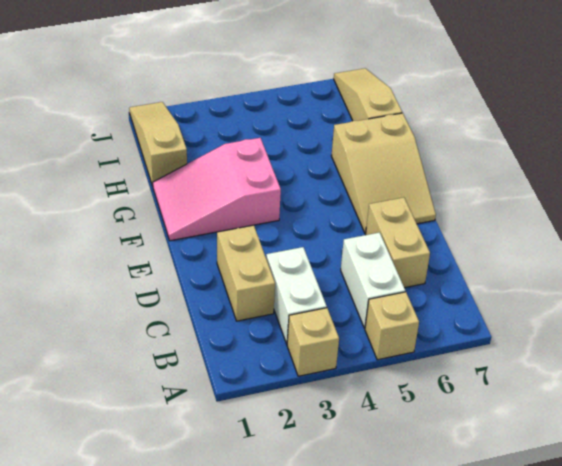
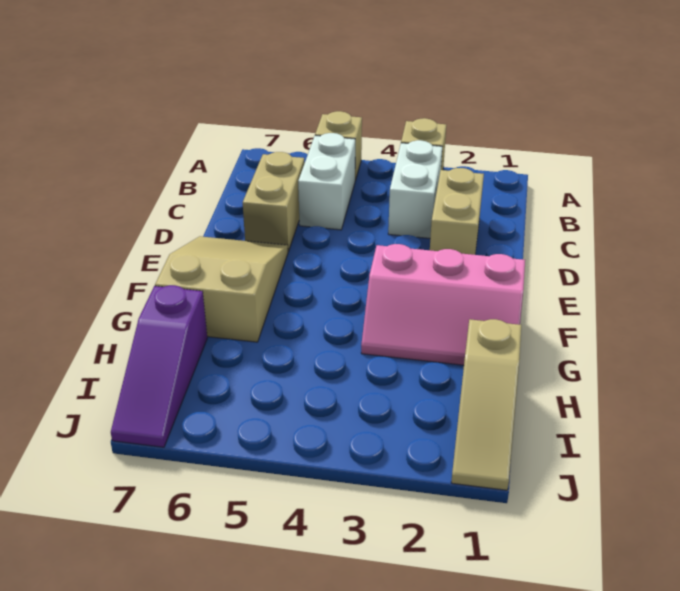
pink slope F1:G3 level 1 top 3 -> pink slope F1:G3 level 1 top F
tan slope H7:J7 level 1 top H -> purple slope H7:J7 level 1 top H

